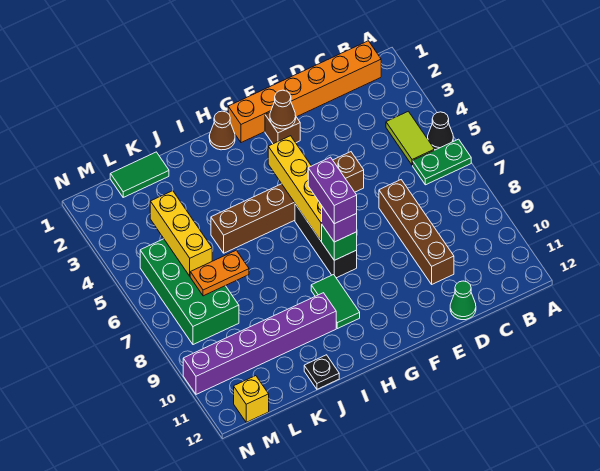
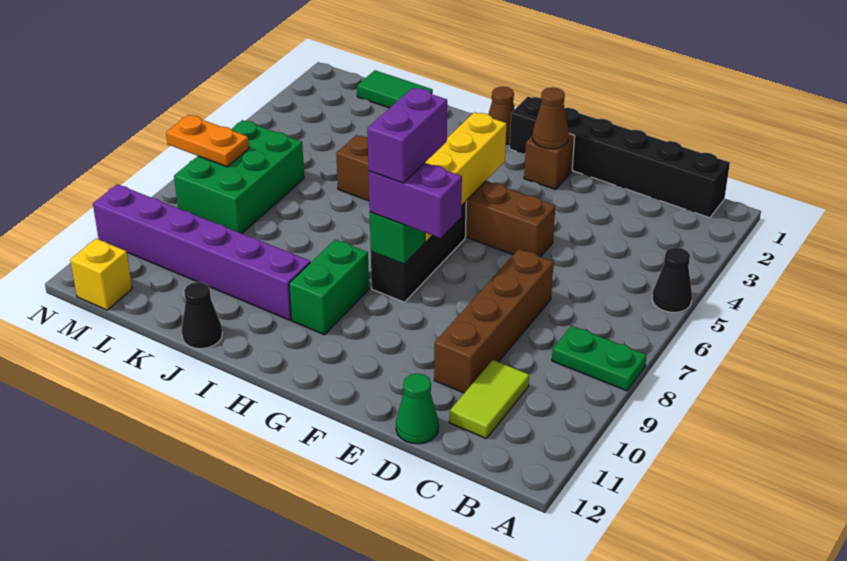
green plate A6:B6 level 1 -> green plate A8:B8 level 1
orange brick B1:G1 level 1 -> black brick B1:G1 level 1
lime tile B4:B5 level 1 -> lime tile C10:C11 level 1
purple brick G8 level 3 -> purple brick F8:G8 level 3
green tile H9:H10 level 1 -> green brick H9:H10 level 1
black plate J12 level 1 -> black cone J12 level 1
orange plate K7:L7 level 2 -> orange plate M7:N7 level 2
yellow brick L4:L6 level 2 -> none
green brick L5:M8 level 1 -> green brick L6:M8 level 1

